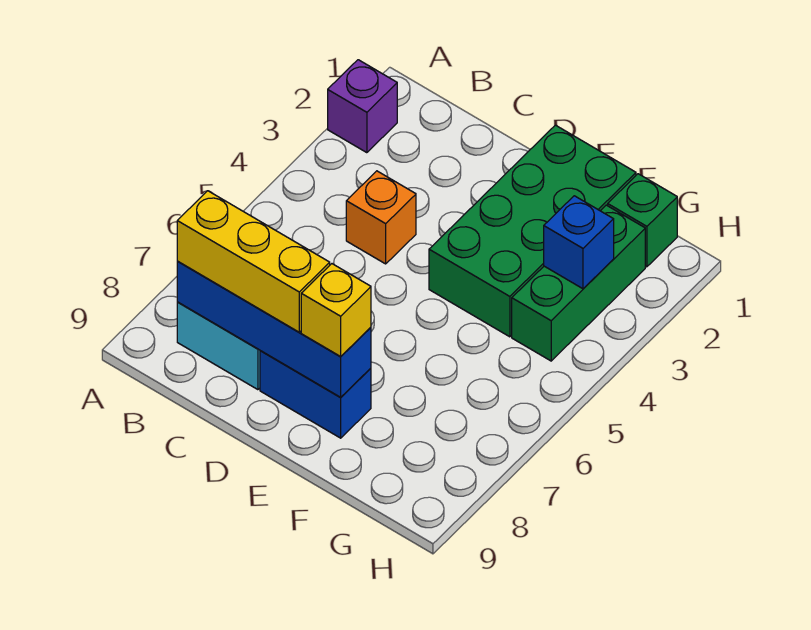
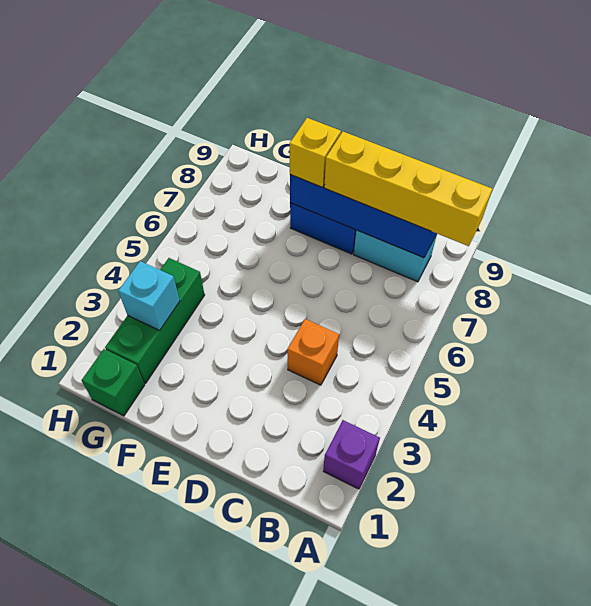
yellow brick B8:D8 level 3 -> yellow brick A8:D8 level 3
green brick E1:F4 level 1 -> none
blue brick G3 level 2 -> cyan brick G3 level 2

